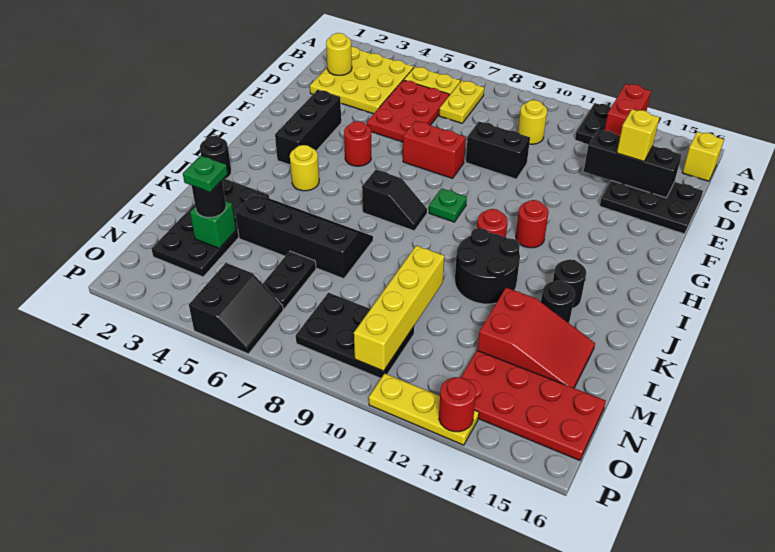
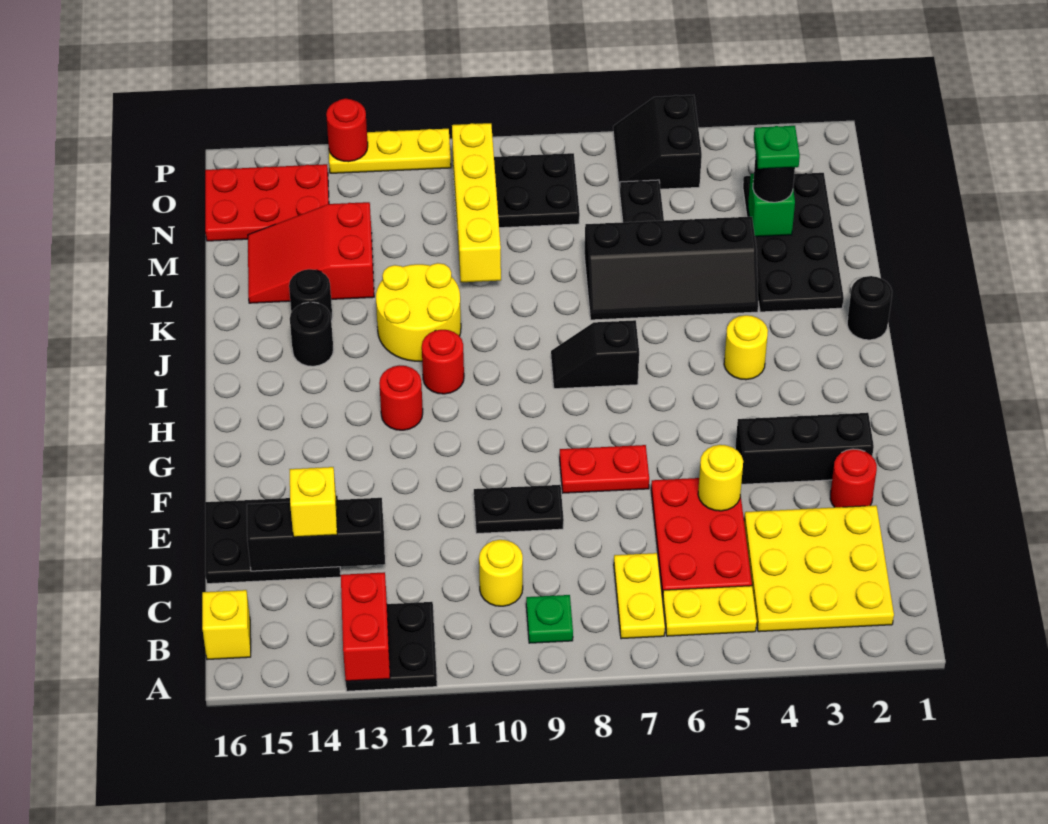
yellow round brick C2 level 2 -> yellow round brick E5 level 2
black brick E9:E10 level 1 -> black plate E9:E10 level 1
black brick F3:H3 level 1 -> black brick F2:F4 level 1
red brick F7:F8 level 1 -> red plate F7:F8 level 1
red round brick G5 level 1 -> red round brick E2 level 1
green plate H9 level 1 -> green plate B9 level 1
black round brick J11:K12 level 1 -> yellow round brick J11:K12 level 1
red plate N13:O16 level 1 -> red plate N14:O16 level 1

